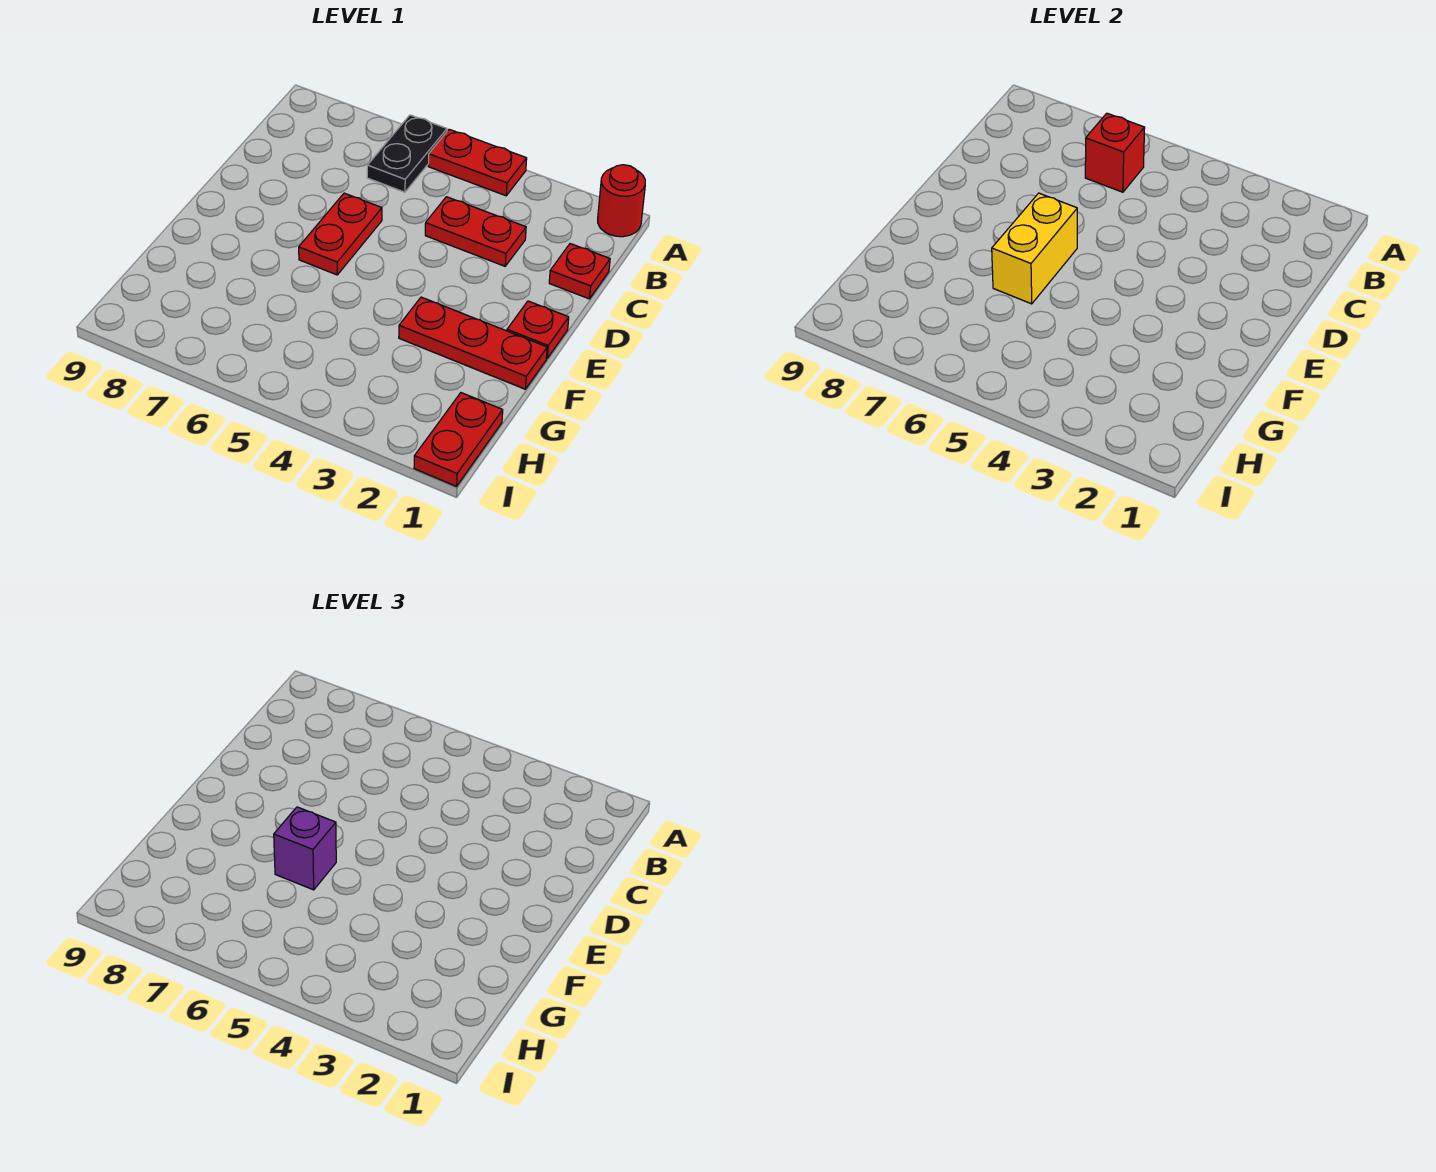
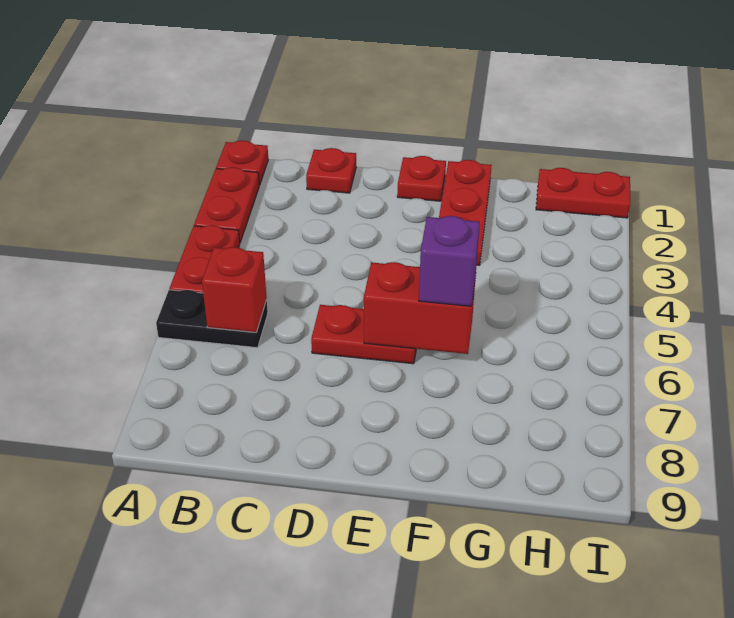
red round brick A1 level 1 -> red plate A1 level 1
red plate C3:C4 level 1 -> red plate A2:A3 level 1
yellow brick E6:F6 level 2 -> red brick E6:F6 level 2

